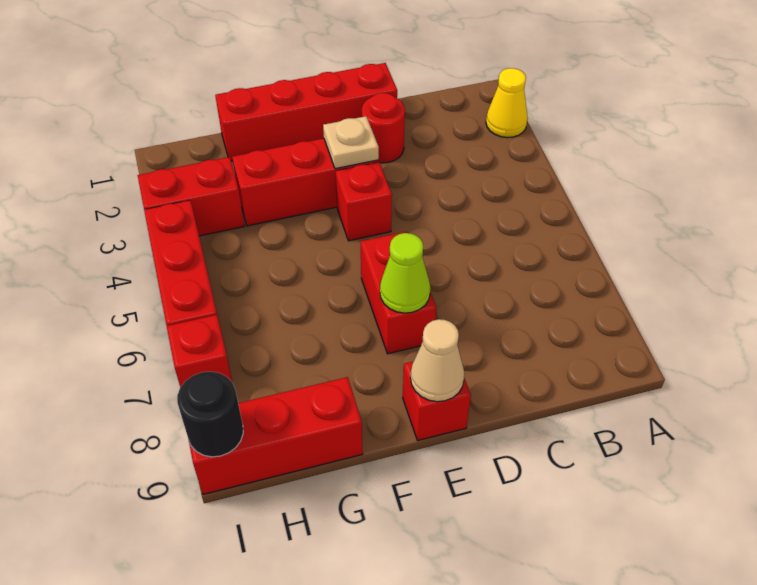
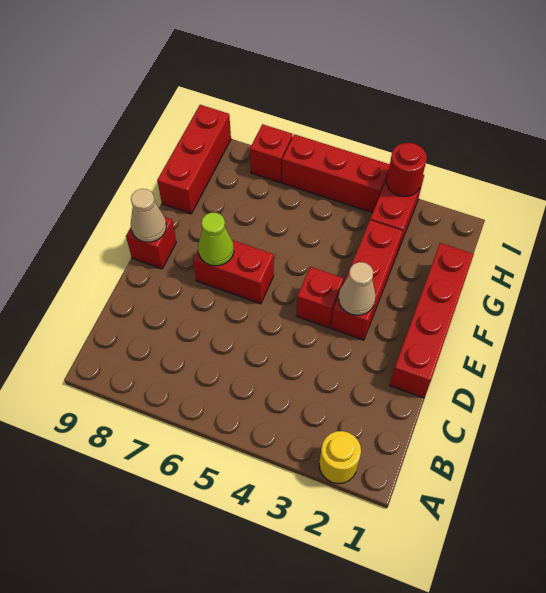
yellow cone A2 level 1 -> yellow round brick A2 level 1
red round brick D2 level 1 -> red round brick I3 level 2
tan plate E3 level 2 -> tan cone E3 level 2
black round brick I9 level 2 -> none

